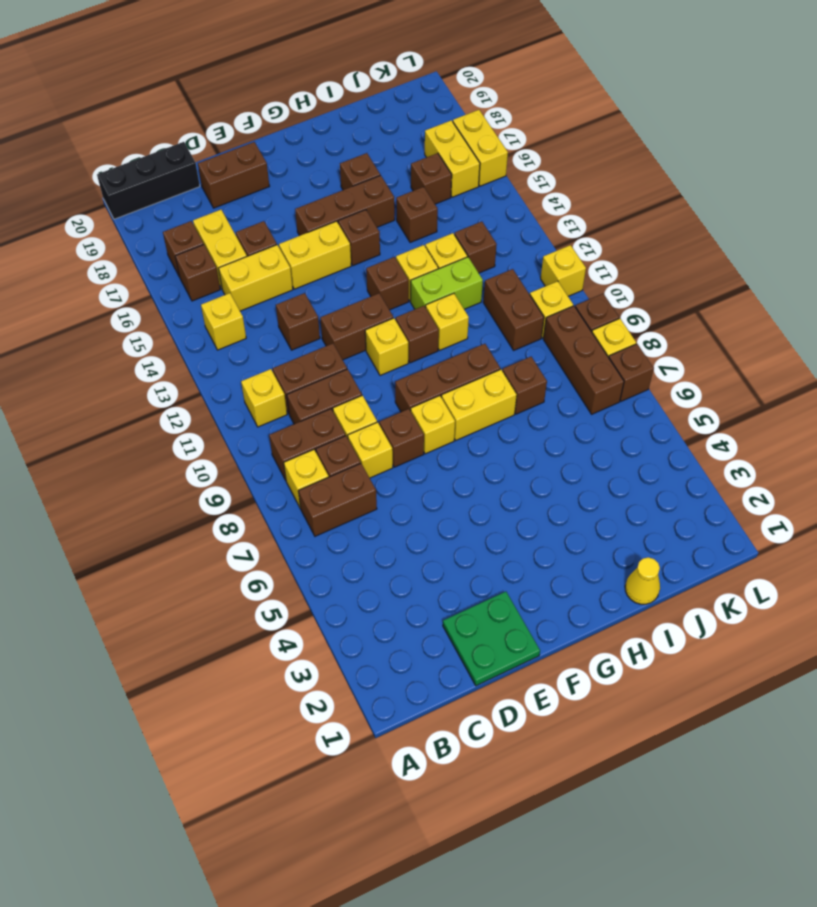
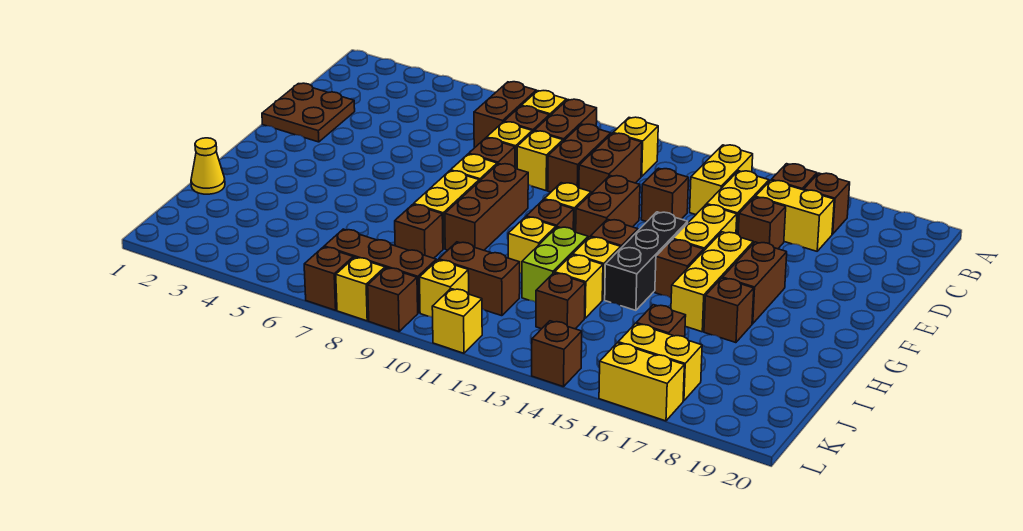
black brick A20:C20 level 1 -> black brick F14:H14 level 1
yellow brick B14 level 1 -> yellow brick B14:C14 level 1
green plate D1:E2 level 1 -> brown plate D1:E2 level 1
brown brick D19:E19 level 1 -> brown brick F17:G17 level 1
brown brick F16:H16 level 1 -> yellow brick F16:H16 level 1
brown brick I15 level 1 -> brown brick L14 level 1

